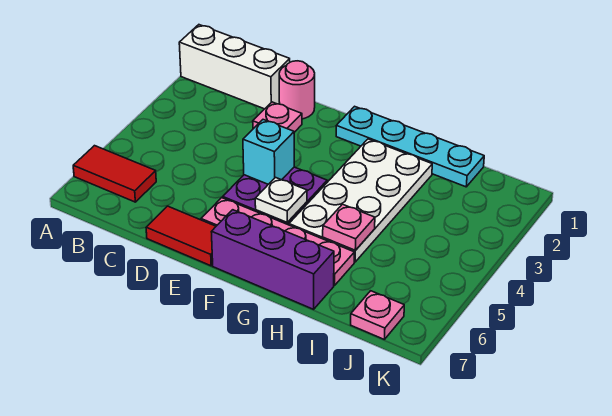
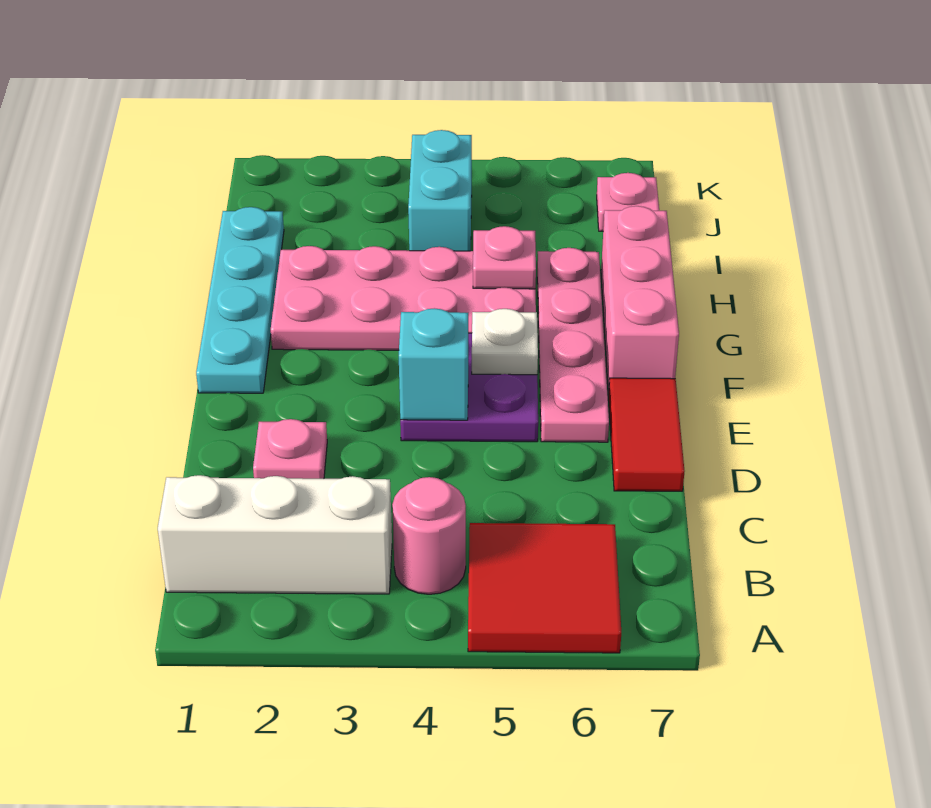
white brick A1:C1 level 1 -> white brick B1:B3 level 1
red tile A6:B6 level 1 -> red tile A5:B6 level 1
pink round brick D1 level 1 -> pink round brick B4 level 1
purple brick F7:H7 level 1 -> pink brick F7:H7 level 1
white plate G2:H5 level 1 -> pink plate G2:H5 level 1
none -> cyan brick I4:J4 level 1

